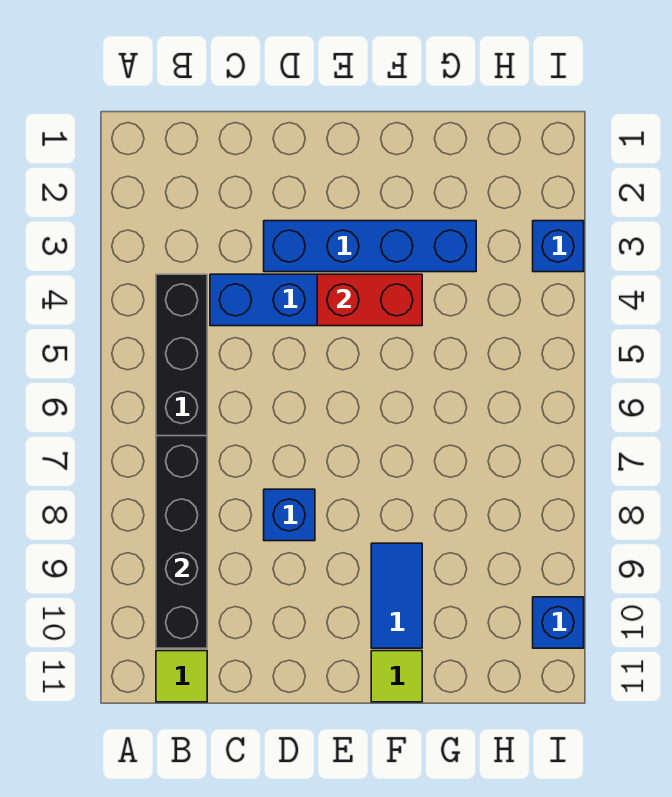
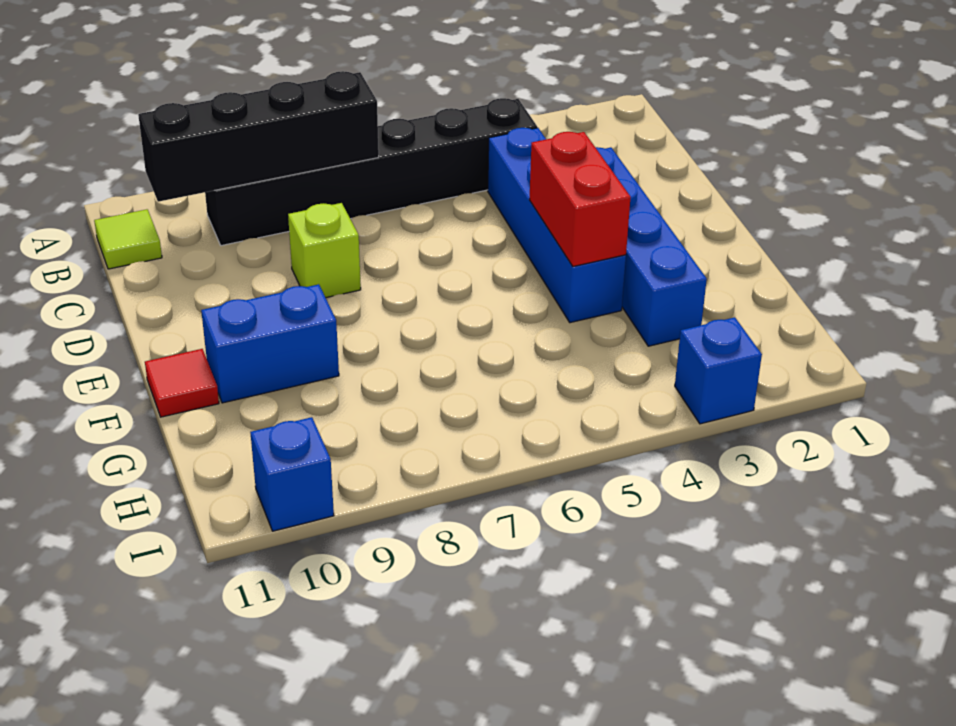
blue brick D8 level 1 -> lime brick D8 level 1
blue tile F9:F10 level 1 -> blue brick F9:F10 level 1
lime tile F11 level 1 -> red tile F11 level 1

